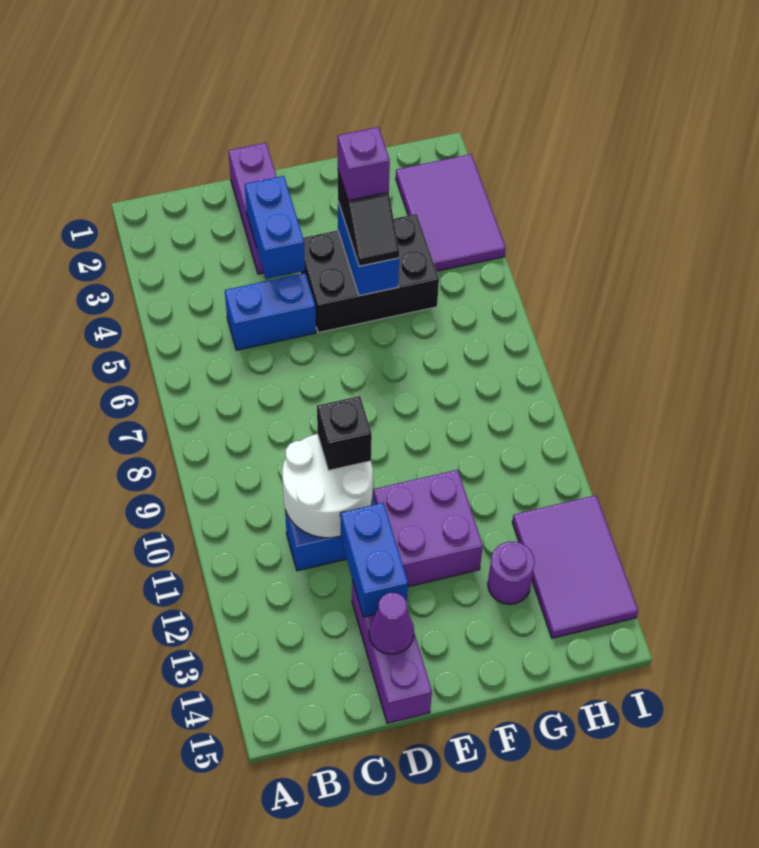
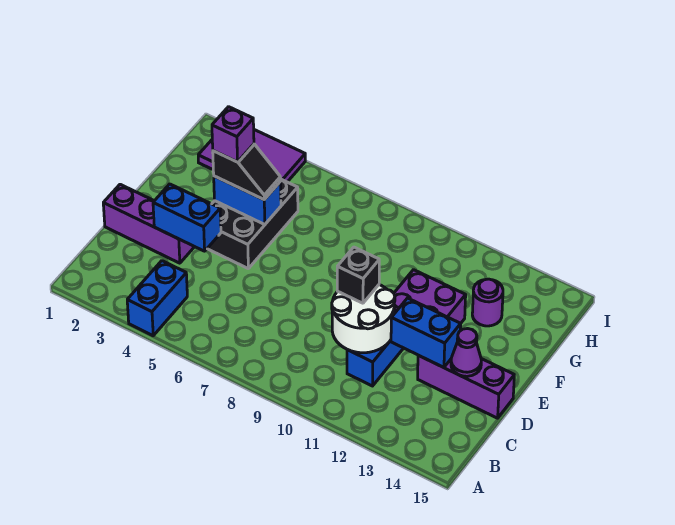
blue brick C5:D5 level 1 -> blue brick A4:B4 level 1
purple tile H12:I14 level 1 -> none

